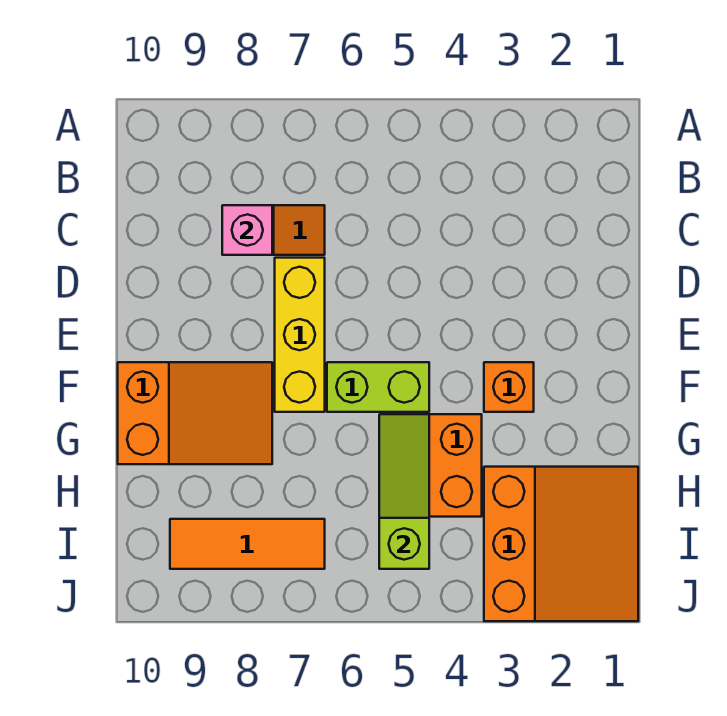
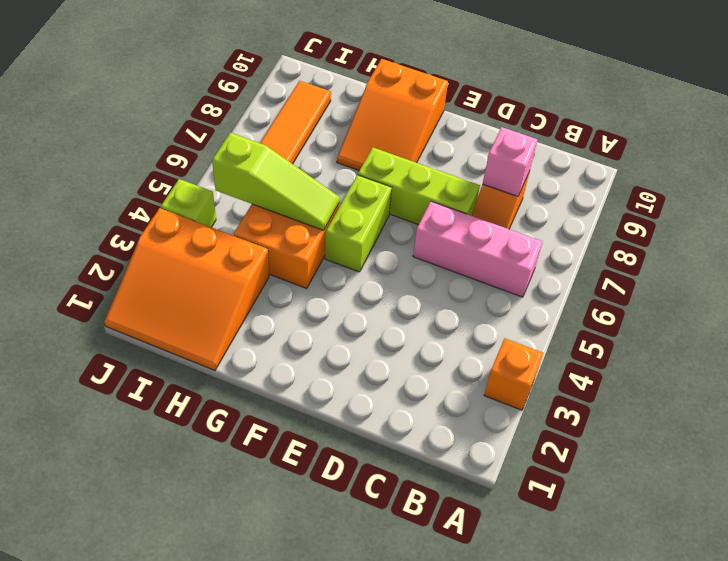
none -> pink brick B6:D6 level 1
yellow brick D7:F7 level 1 -> lime brick D7:F7 level 1
orange brick F3 level 1 -> orange brick A3 level 1
none -> lime brick J4 level 1

